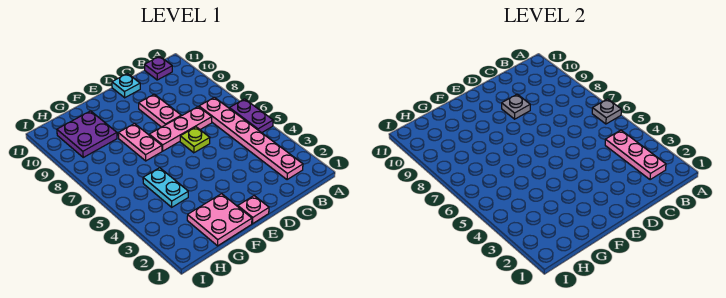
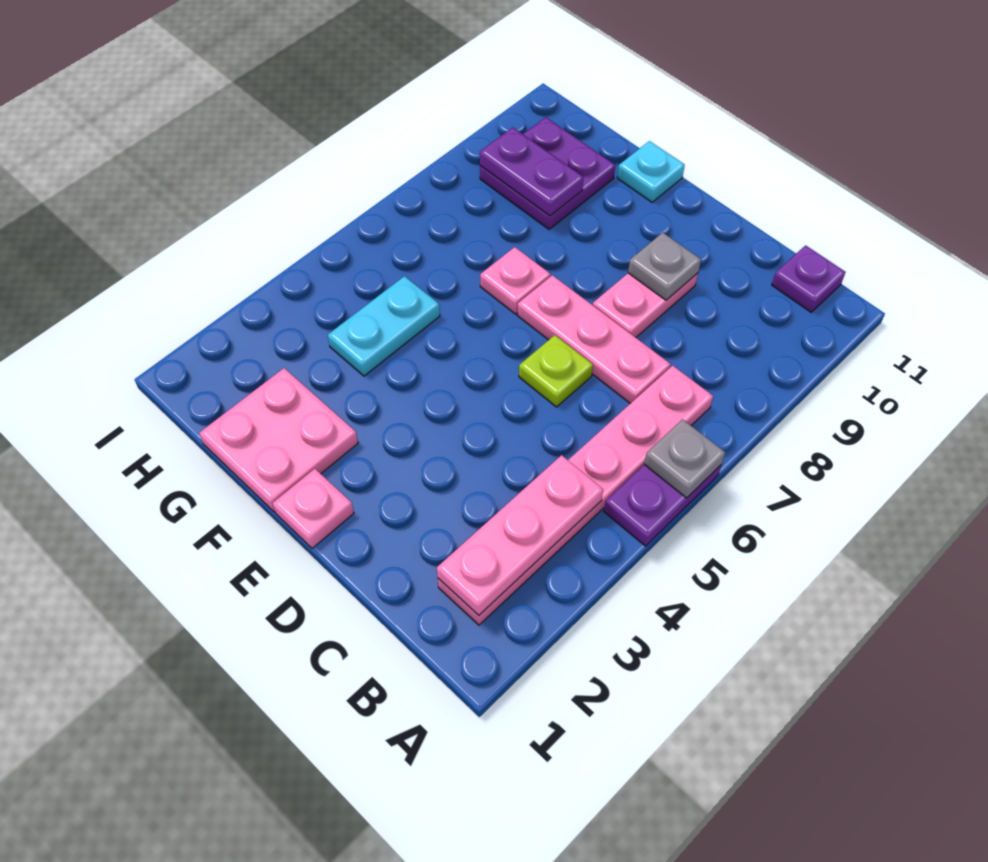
cyan plate D11 level 1 -> cyan plate F11 level 1
pink plate F7:F8 level 1 -> pink plate F7 level 1
none -> purple plate G9:H9 level 2

